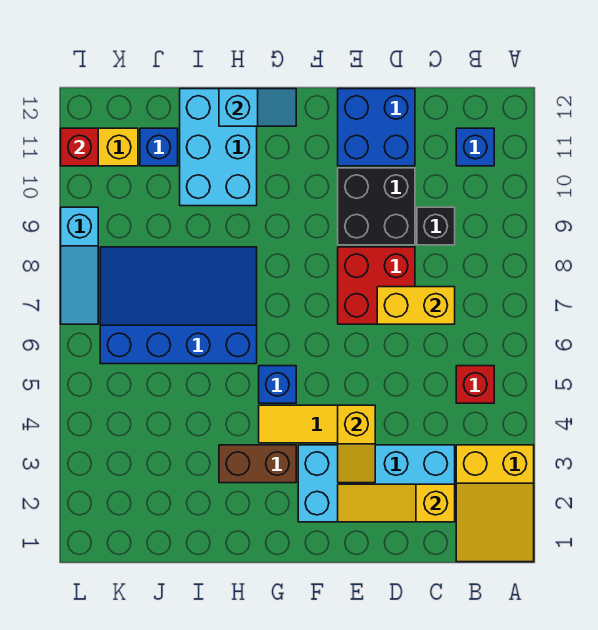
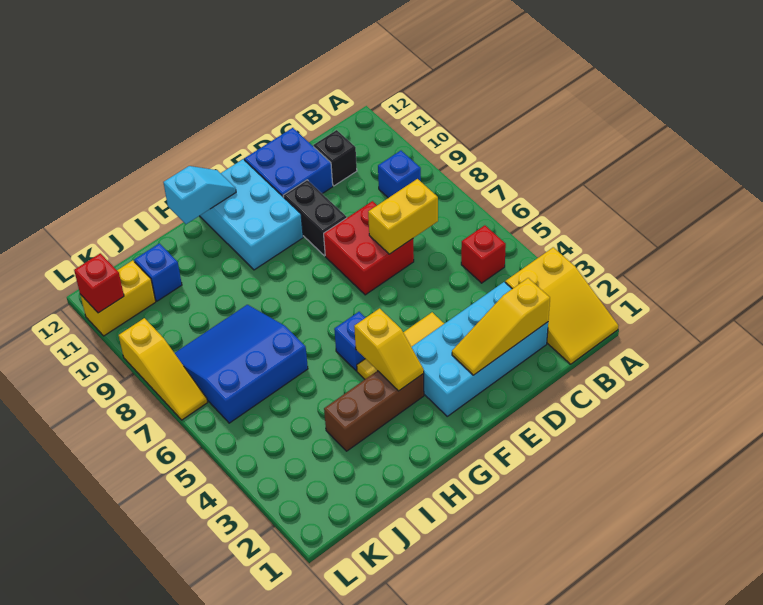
blue brick B11 level 1 -> blue brick B9 level 1
black brick C9 level 1 -> black brick C11 level 1
black brick D9:E10 level 1 -> black brick E9:E10 level 1
yellow slope E3:E4 level 2 top 4 -> yellow slope G3:G4 level 2 top 4
brown brick G3:H3 level 1 -> brown brick G3:I3 level 1
blue slope H6:K8 level 1 top 6 -> blue slope I6:K8 level 1 top 6
cyan brick H10:I12 level 1 -> cyan brick F10:G12 level 1
cyan slope L7:L9 level 1 top 9 -> yellow slope L7:L9 level 1 top 9

